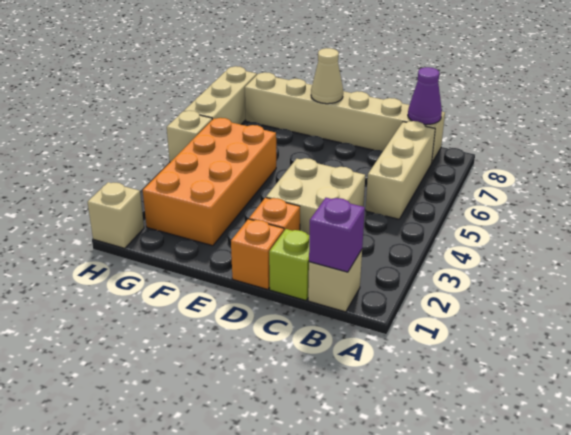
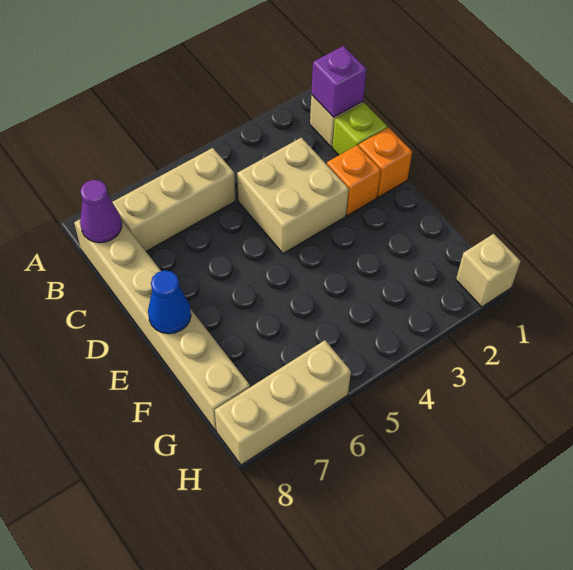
tan cone E8 level 2 -> blue cone E8 level 2
orange brick F2:G5 level 1 -> none
tan brick H5 level 1 -> none

